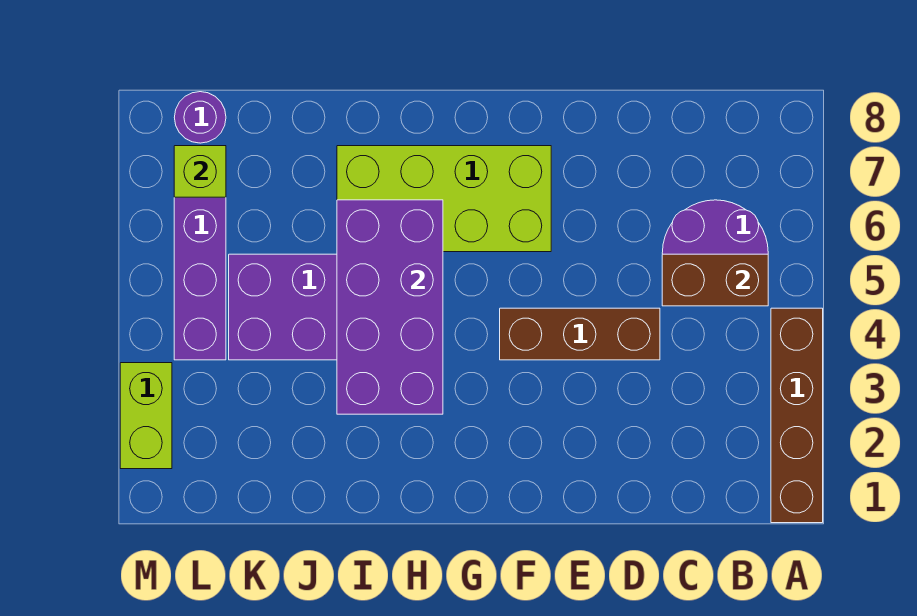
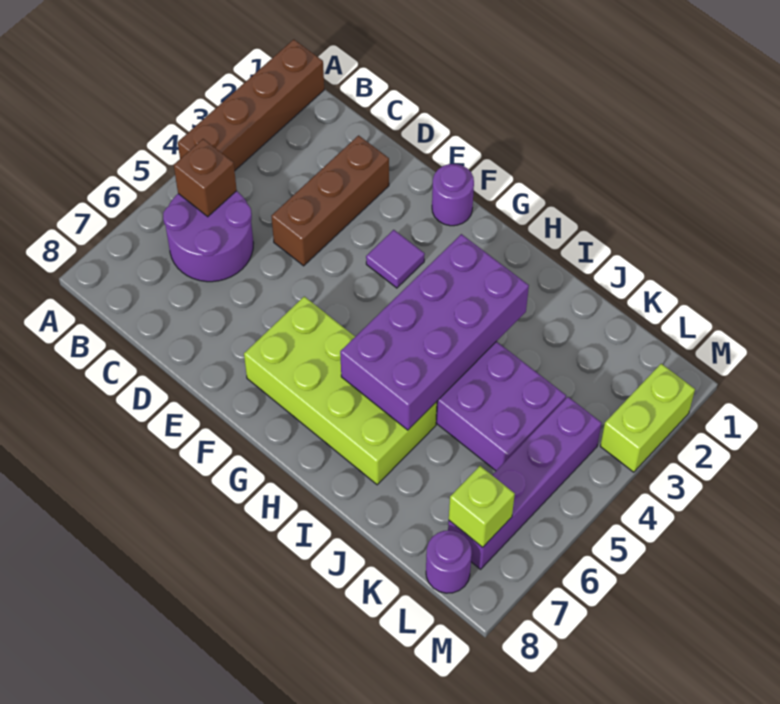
brown brick B5:C5 level 2 -> brown brick B5 level 2
brown brick D4:F4 level 1 -> brown brick D2:D4 level 1
none -> purple round brick F1 level 1
none -> purple tile F3 level 1

